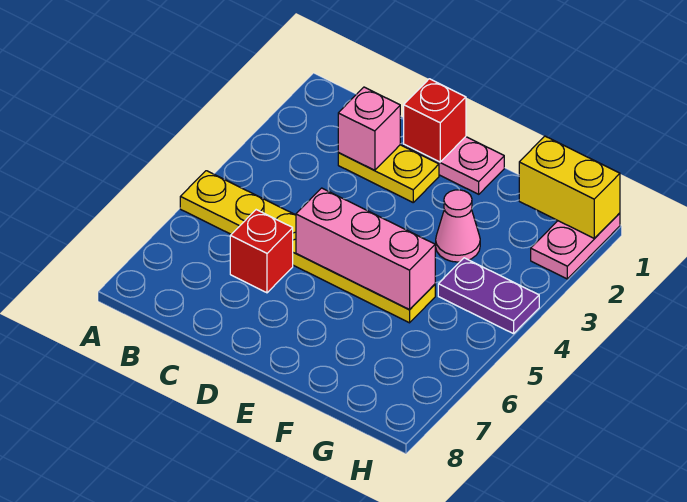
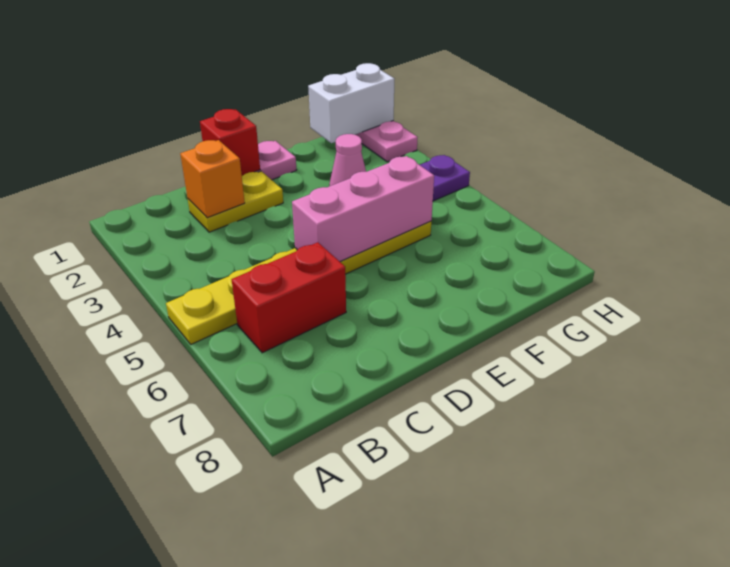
pink brick C2 level 2 -> orange brick C2 level 2
red brick C6 level 1 -> red brick B6:C6 level 1
yellow brick G1:H1 level 2 -> white brick G1:H1 level 2

